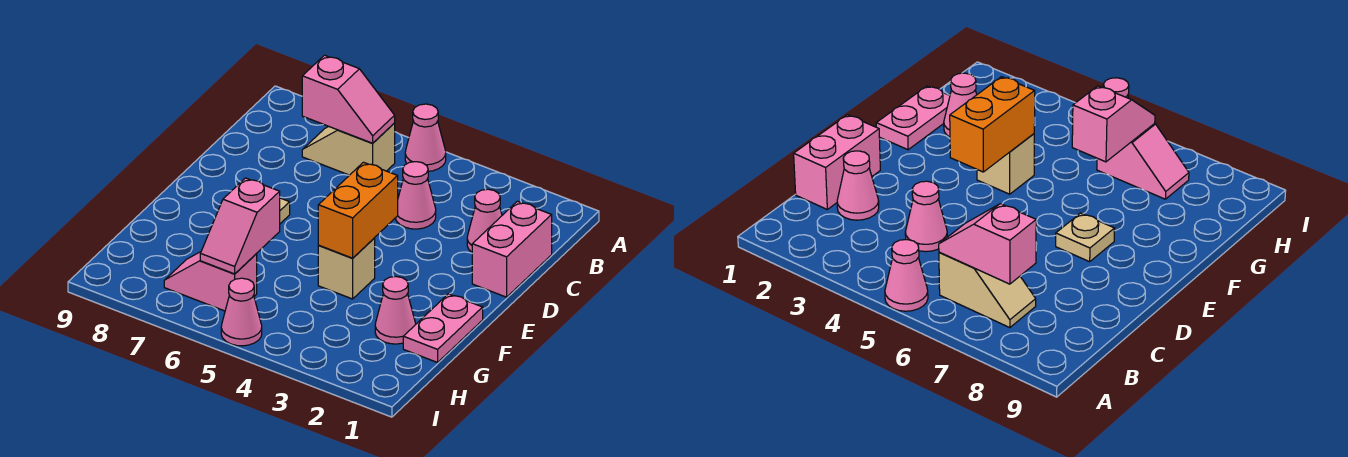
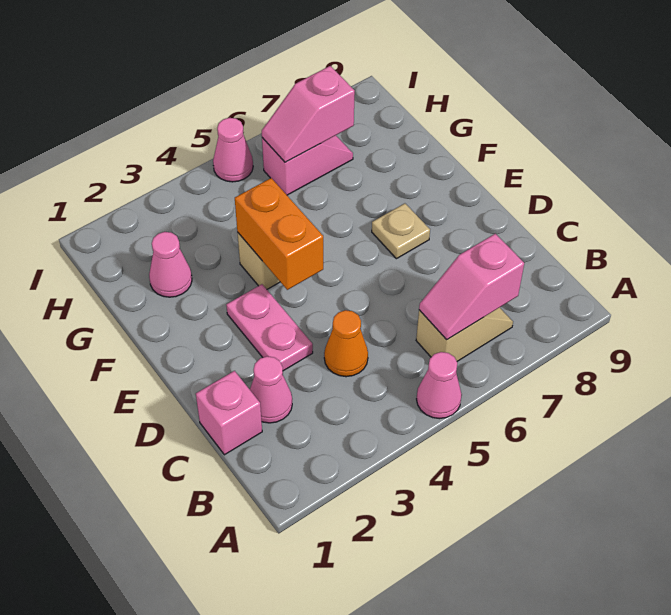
pink brick C1:D1 level 1 -> pink brick C1 level 1
pink cone C4 level 1 -> orange cone C4 level 1
pink plate F1:G1 level 1 -> pink plate D3:E3 level 1
pink slope G6:H6 level 2 top G -> pink slope H6:H7 level 2 top 7

